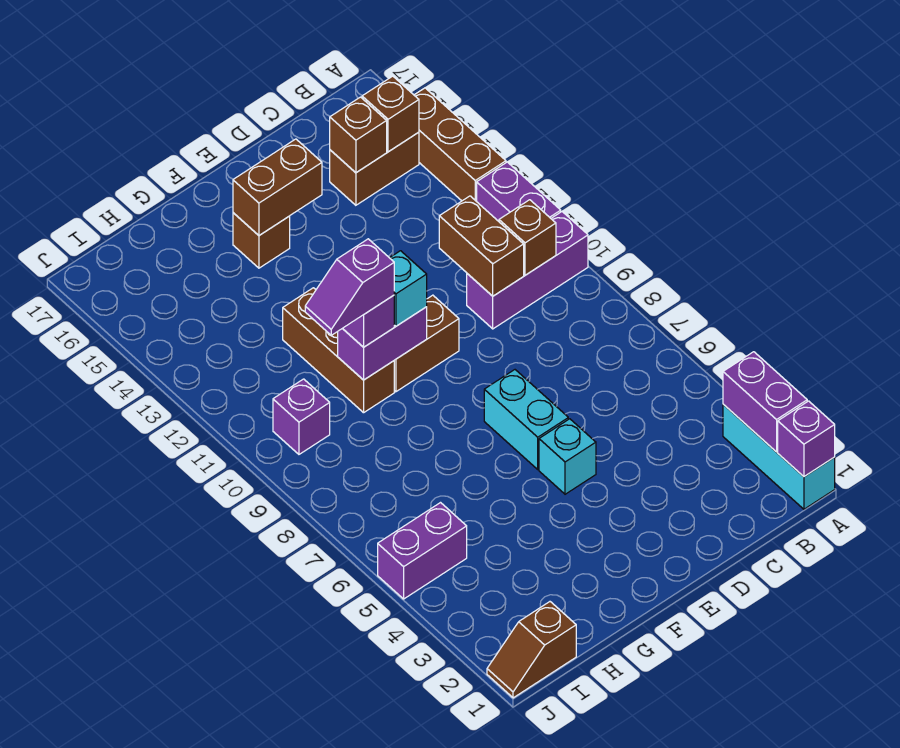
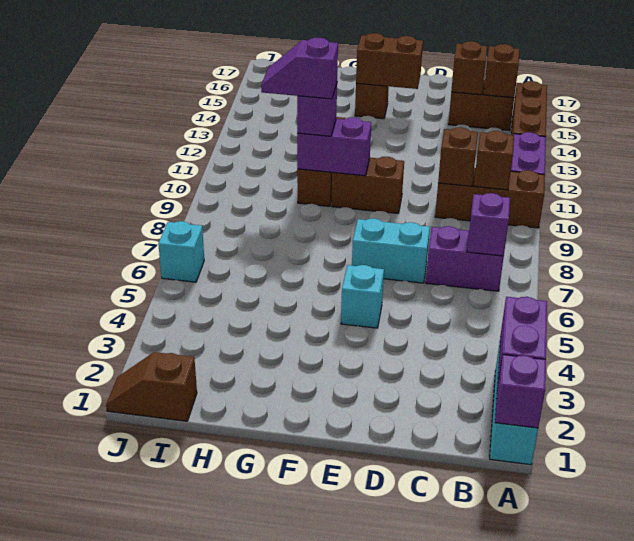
purple brick A10:C10 level 1 -> brown brick A10:C10 level 1
brown brick C10:C11 level 2 -> brown brick C10 level 2
cyan brick E6:E7 level 1 -> cyan brick D7:E7 level 1
cyan brick F10 level 3 -> cyan brick J6 level 1
purple brick I5:J5 level 1 -> purple brick B7:C7 level 1
purple brick I10 level 1 -> purple brick B7 level 2

